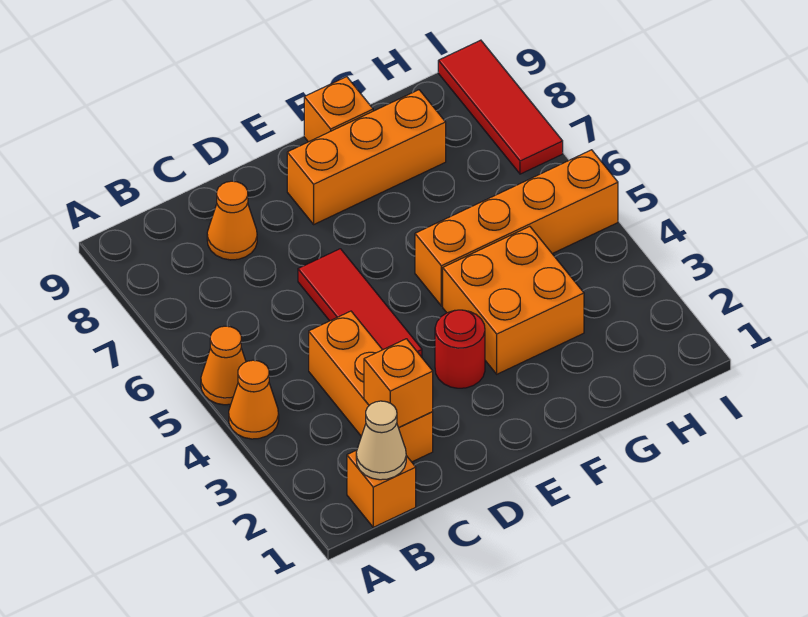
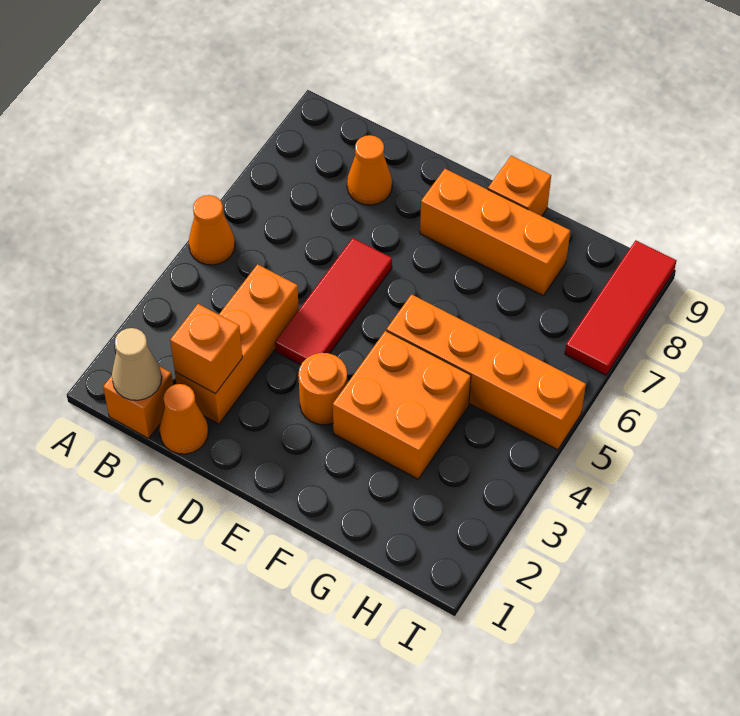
orange cone A4 level 1 -> orange cone C1 level 1
red round brick E3 level 1 -> orange round brick E3 level 1

